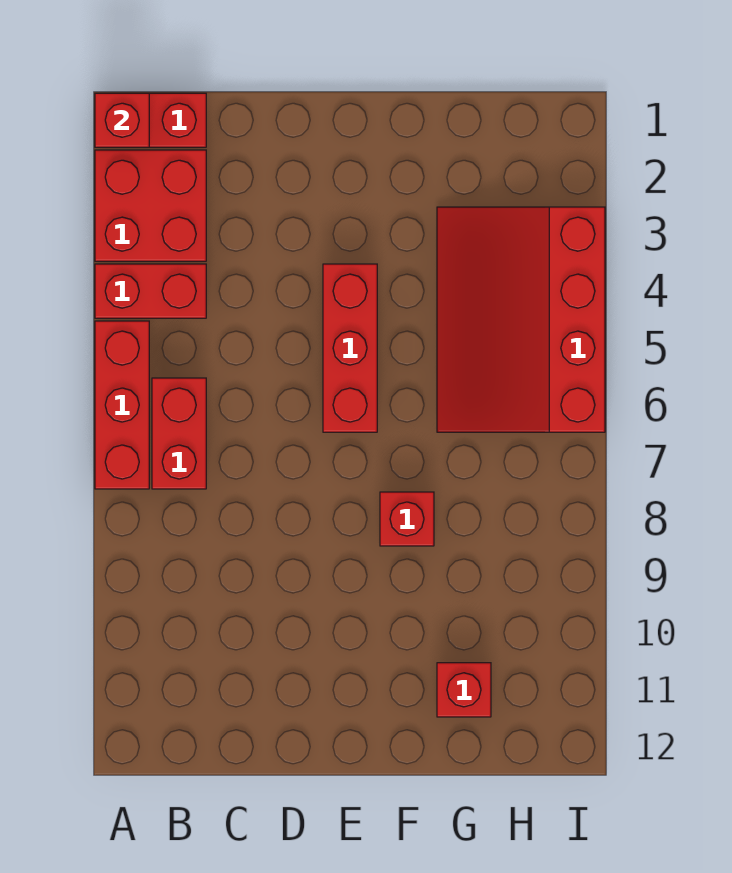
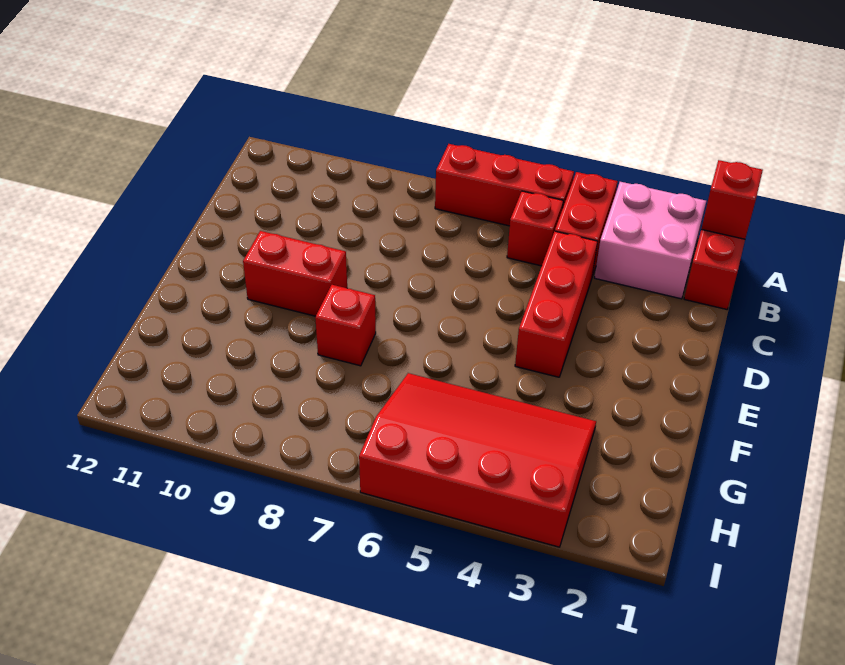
red brick A2:B3 level 1 -> pink brick A2:B3 level 1
red brick B6:B7 level 1 -> red brick E9:E10 level 1
red brick E4:E6 level 1 -> red brick C4:E4 level 1
red brick G11 level 1 -> red brick B5 level 1

